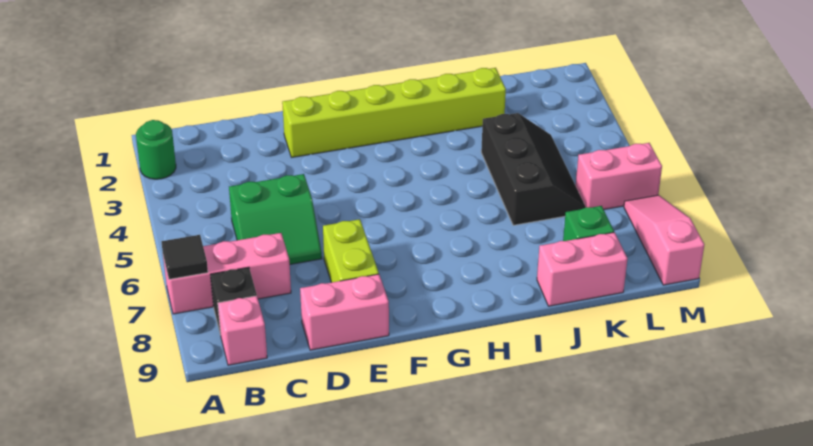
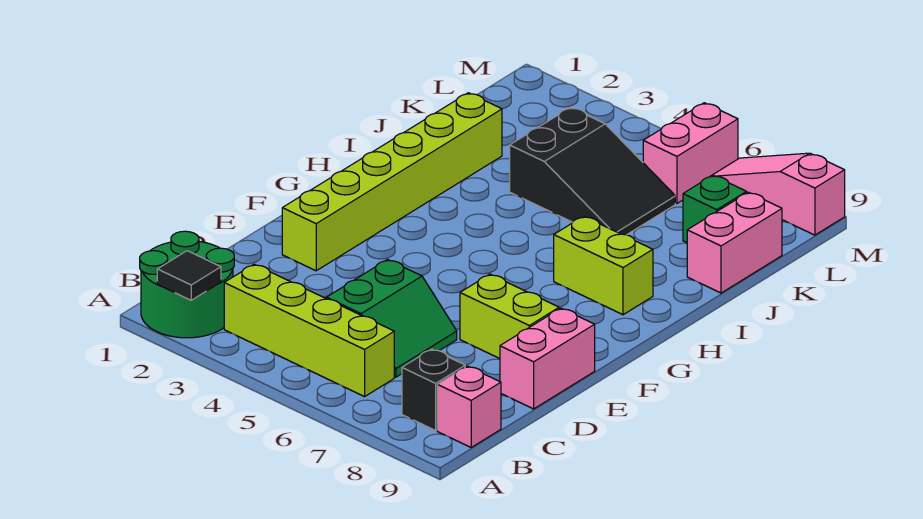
green round brick A2 level 1 -> green round brick A1:B2 level 1
pink brick A7:C7 level 1 -> none
black tile A7 level 2 -> black tile A2 level 2
none -> lime brick B3:B6 level 1
none -> lime brick H7:H8 level 1
black slope J4:K6 level 1 top J -> black slope J4:K6 level 1 top 4

